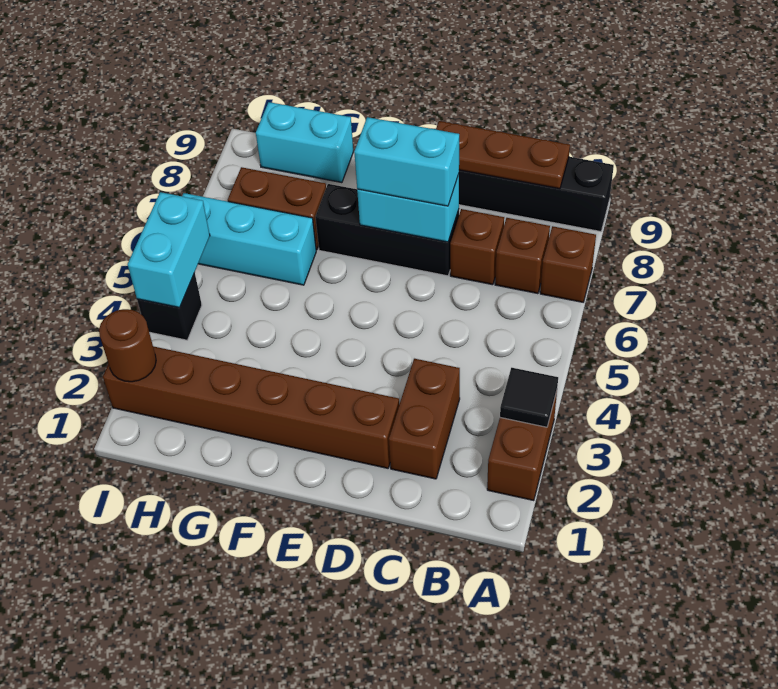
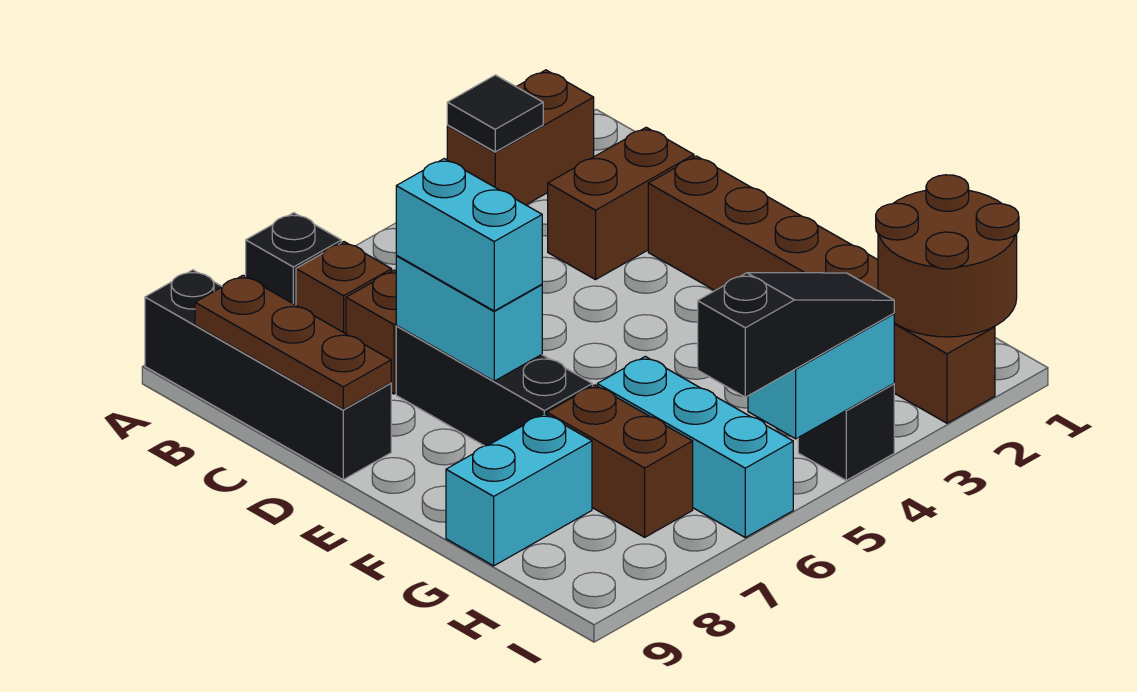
brown brick A7 level 1 -> black brick A7 level 1
cyan brick G9:H9 level 1 -> cyan brick G8:G9 level 1
brown round brick I2 level 2 -> brown round brick H1:I2 level 2
none -> black slope I4:I6 level 3 top 6

